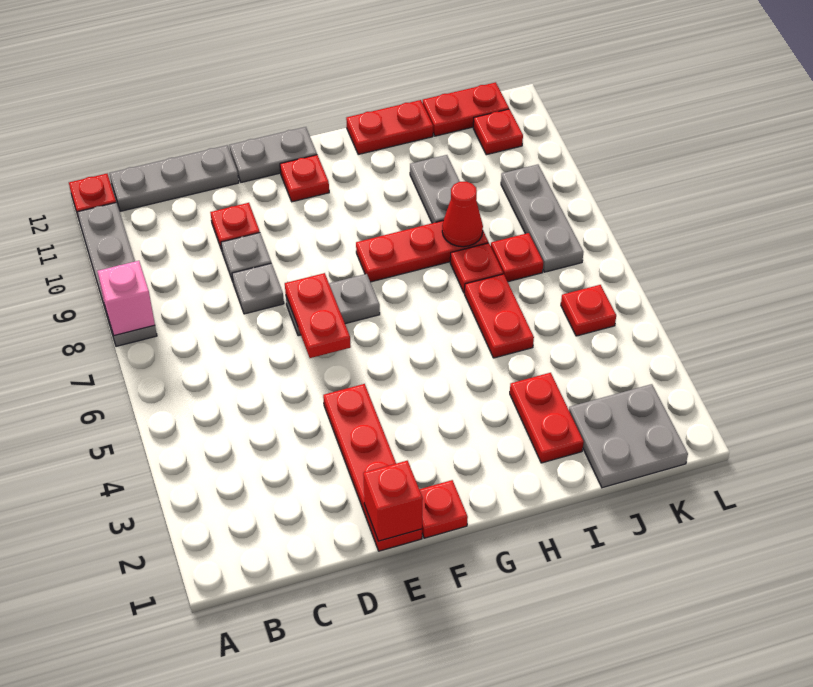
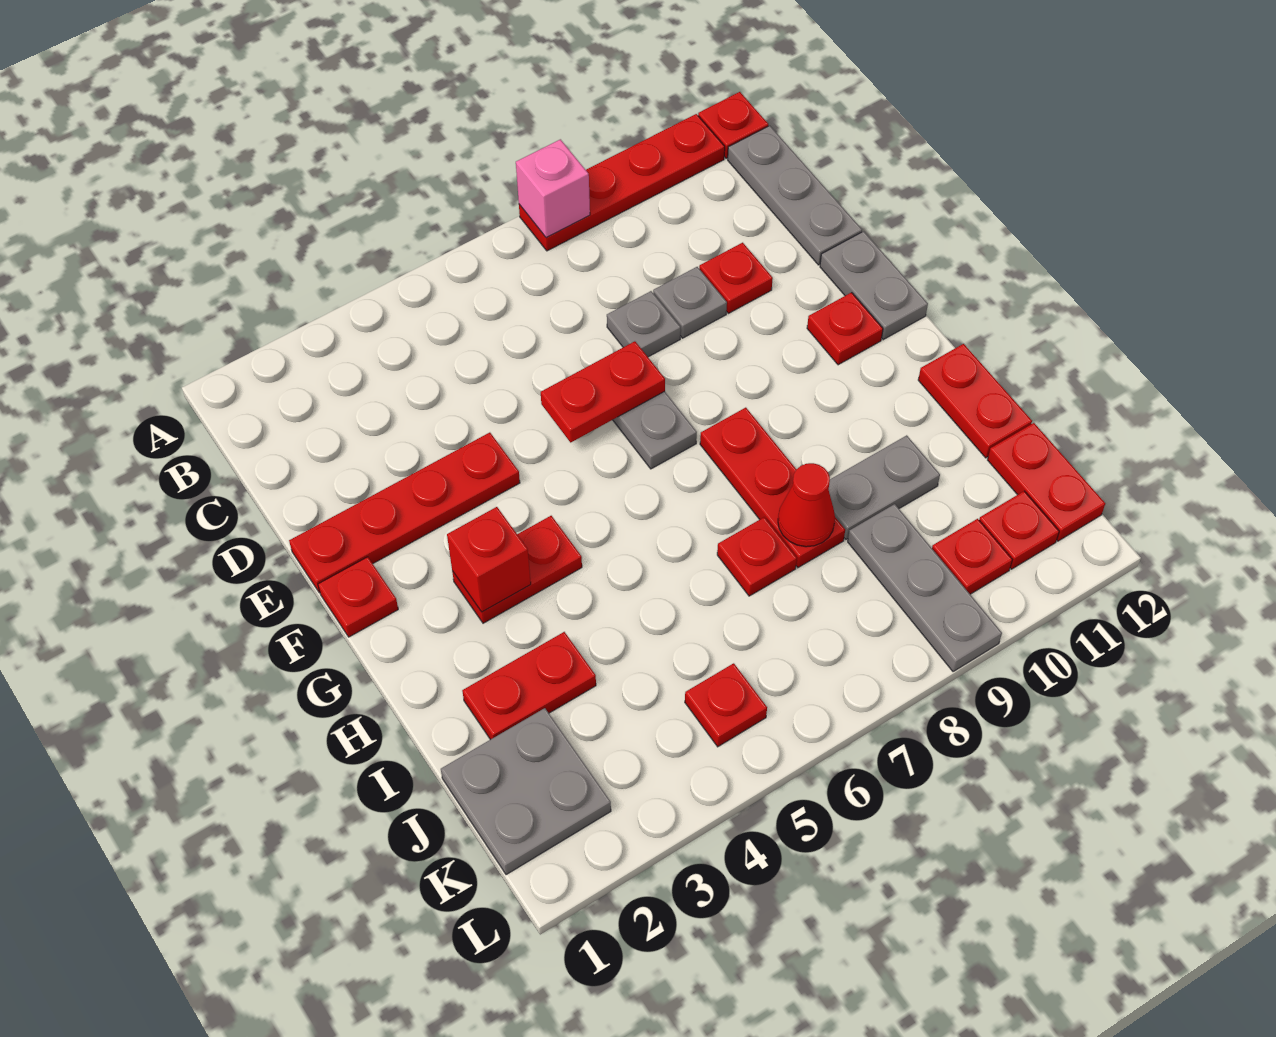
grey plate A8:A11 level 1 -> red plate A8:A11 level 1
red brick E1 level 2 -> red brick G3 level 2
red plate I5:I6 level 1 -> red plate G3:G4 level 1
red plate J7 level 1 -> red plate K10 level 1
grey plate K7:K9 level 1 -> grey plate J9:L9 level 1

